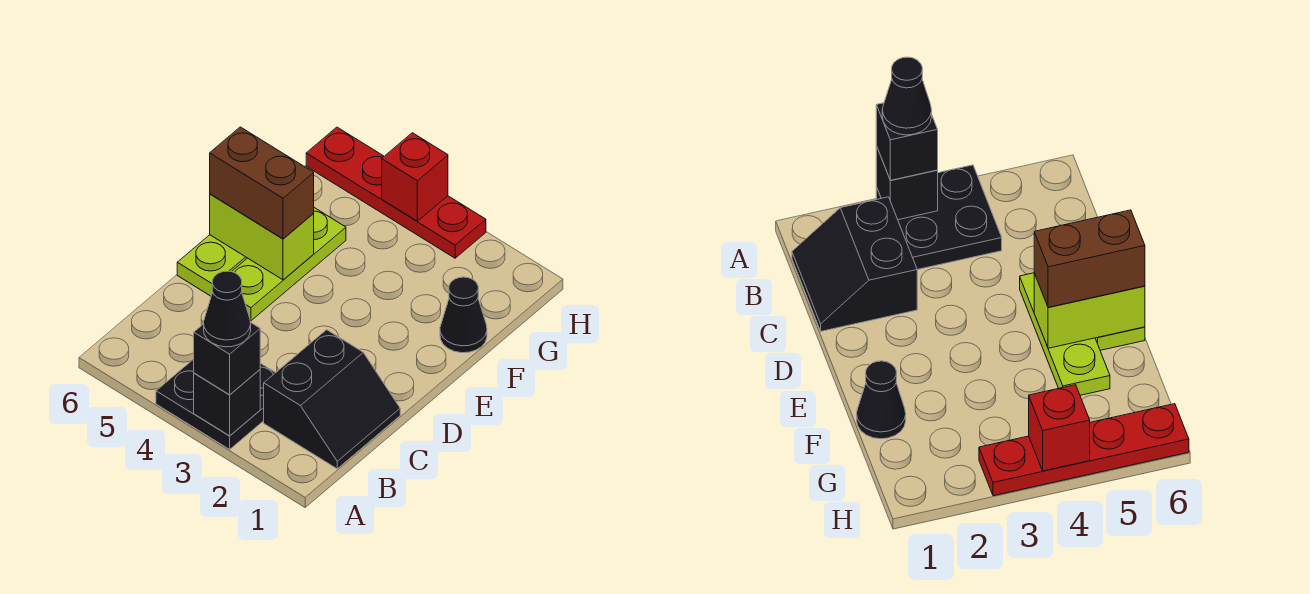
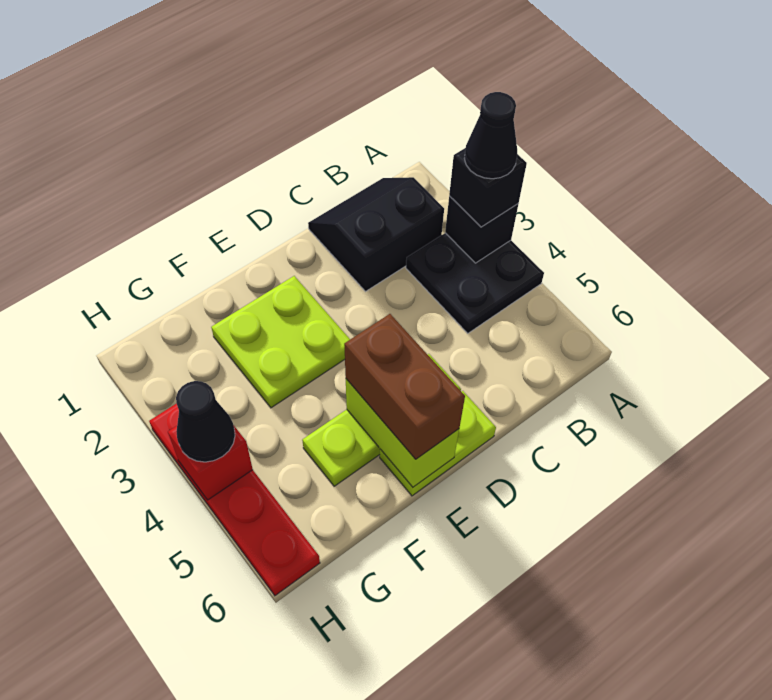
none -> lime plate E2:F3 level 1
black cone F1 level 1 -> black cone H4 level 3

